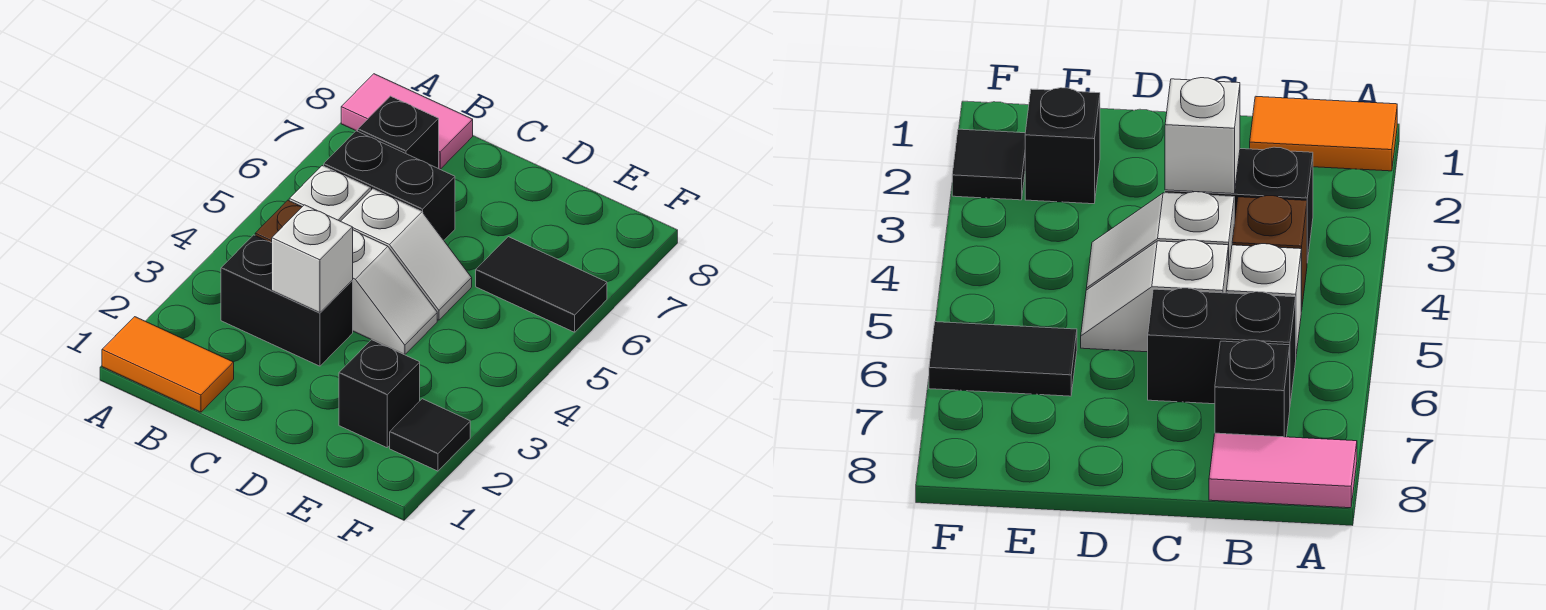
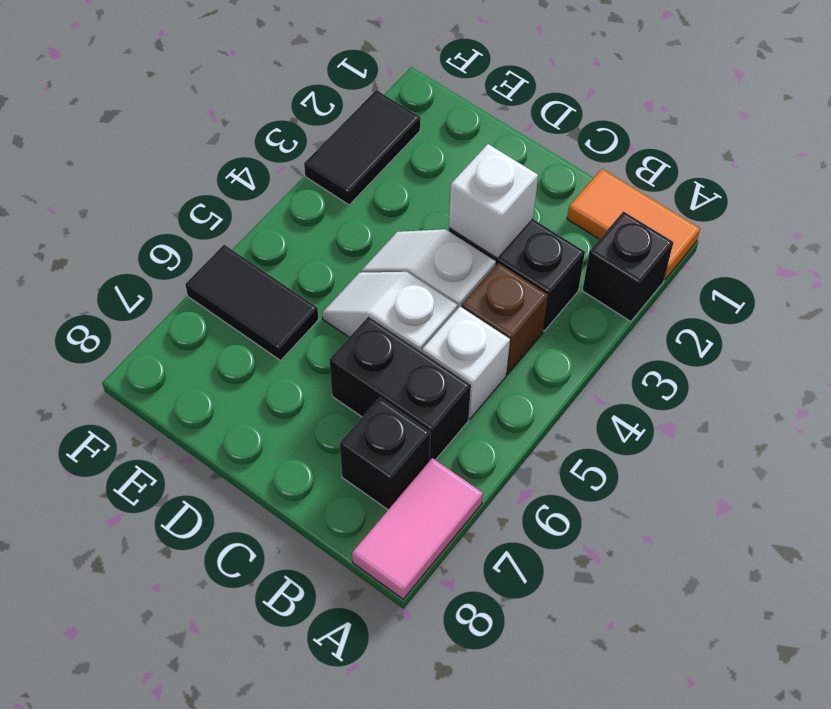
pink tile A8:B8 level 1 -> pink tile A7:A8 level 1
black brick E2 level 1 -> black brick A2 level 1
black tile F2 level 1 -> black tile F2:F3 level 1

